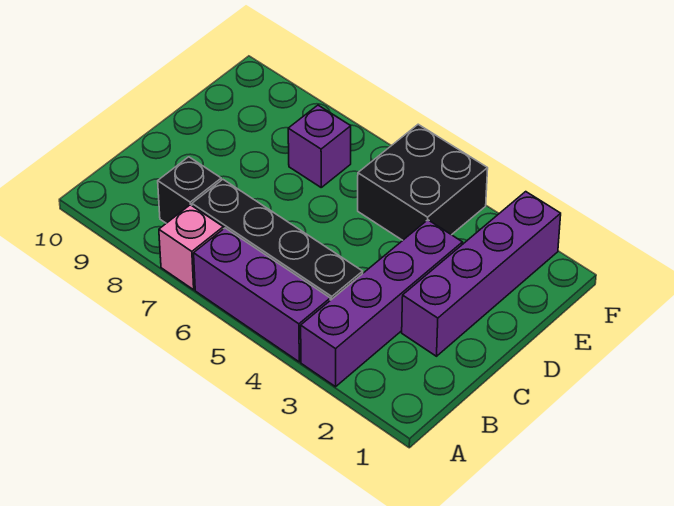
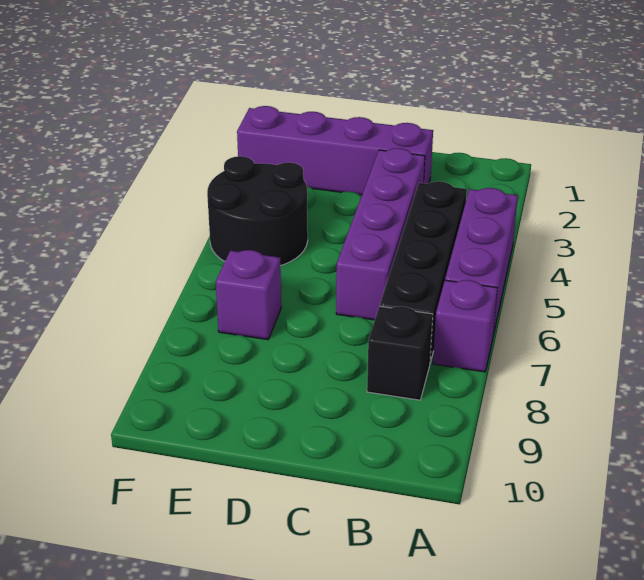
purple brick A3:D3 level 1 -> purple brick C3:C6 level 1
pink brick A7 level 1 -> purple brick A7 level 1
black brick E4:F5 level 1 -> black round brick E4:F5 level 1

